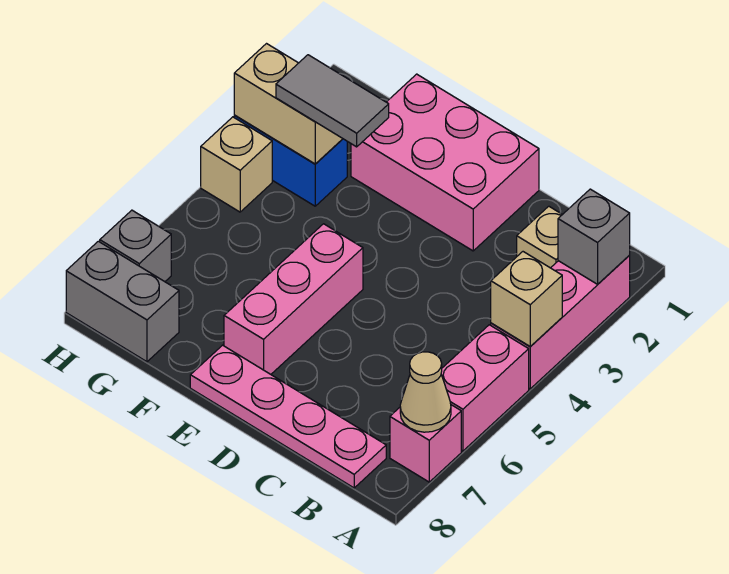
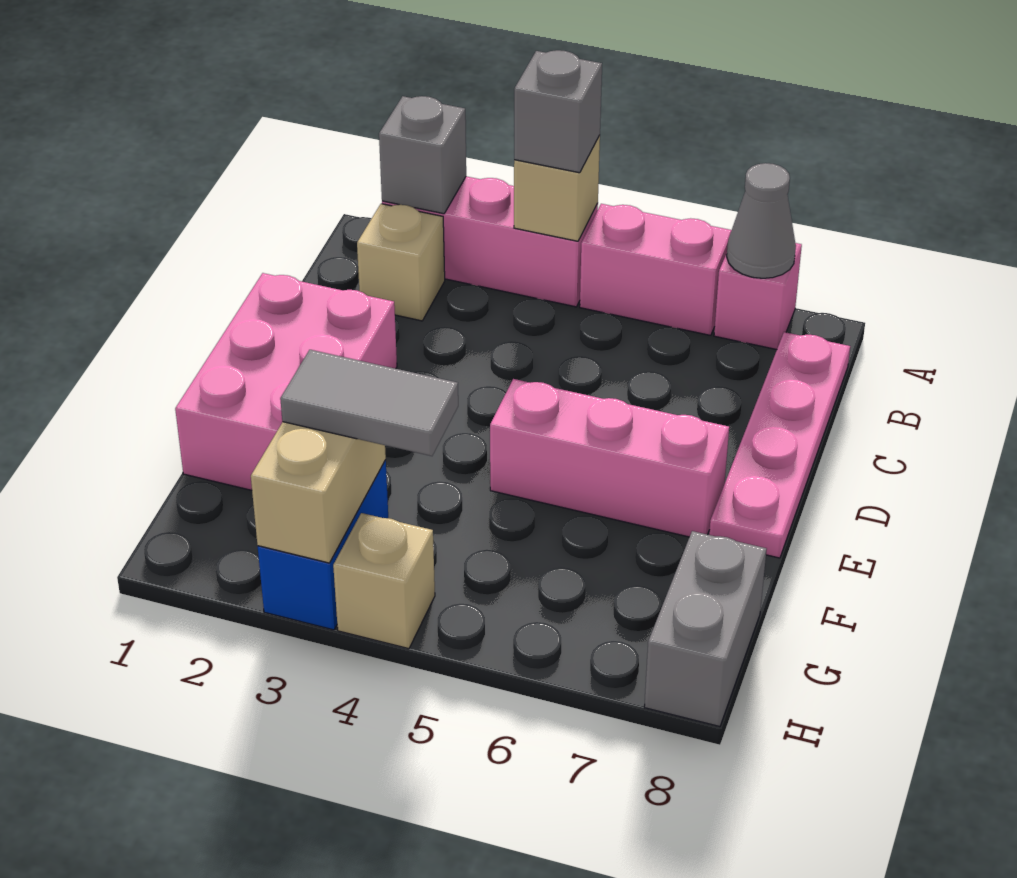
tan cone A7 level 2 -> grey cone A7 level 2
grey tile F3:G3 level 3 -> grey tile G3:G4 level 3
grey brick H7 level 1 -> grey brick A4 level 3

